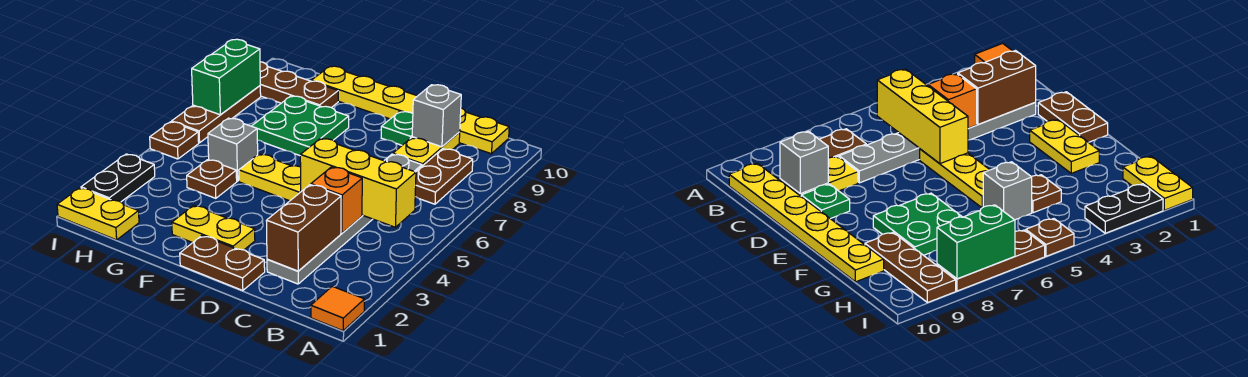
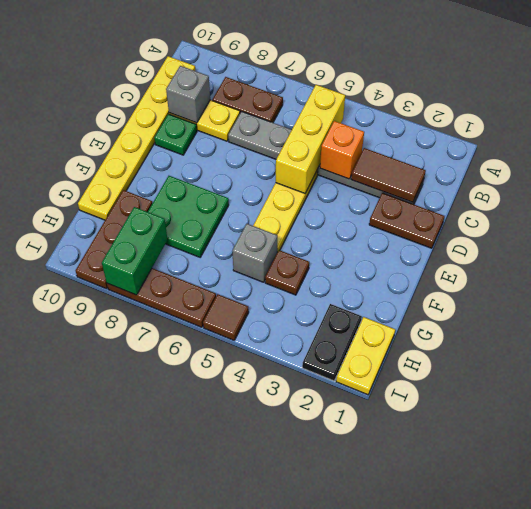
orange tile A1 level 1 -> none
brown brick C2:C3 level 2 -> brown tile C2:C3 level 2
brown plate D1:E1 level 1 -> brown plate D1:D2 level 1
yellow plate E2:F2 level 1 -> none
black plate I2:I3 level 1 -> black plate H2:I2 level 1
brown plate I5 level 1 -> brown tile I5 level 1
green brick I7:I8 level 2 -> green brick H8:I8 level 2

